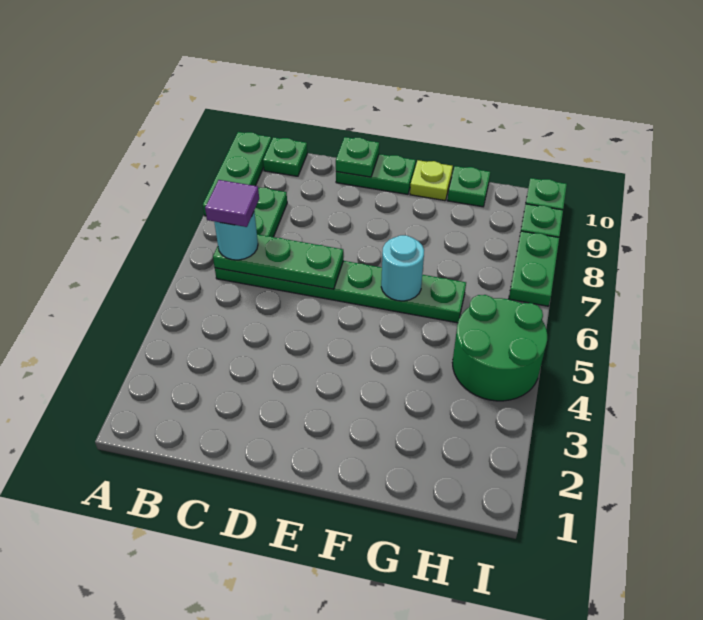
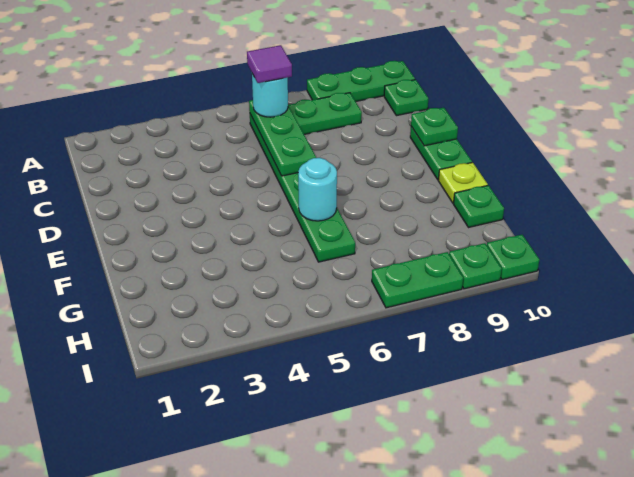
green round brick H4:I5 level 1 -> none

